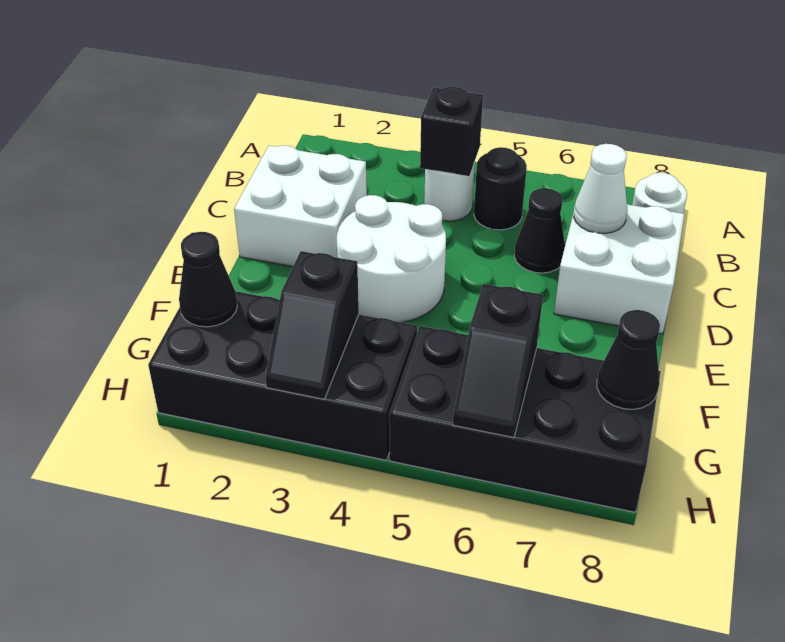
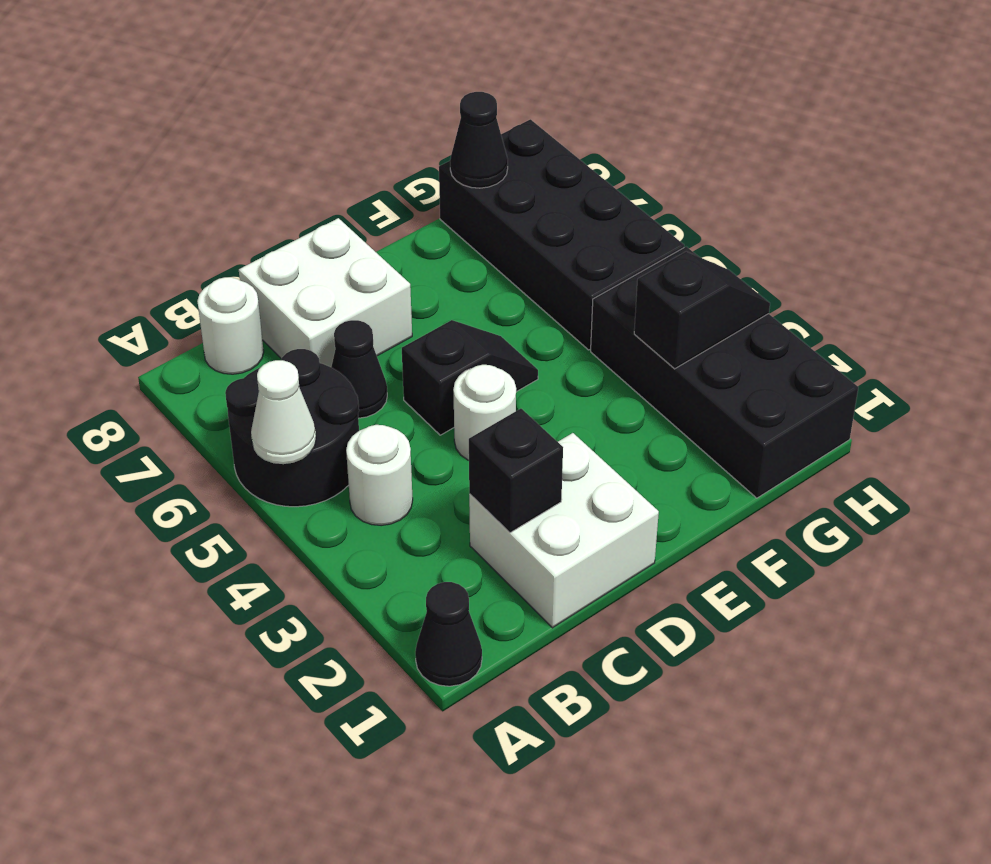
black brick B4 level 2 -> black brick C2 level 2
black round brick B5 level 1 -> black round brick A5:B6 level 1
white cone C7 level 2 -> white cone A5 level 2
white round brick D3:E4 level 1 -> white round brick D4 level 1
black cone G1 level 2 -> black cone A1 level 1
black slope G6:H6 level 2 top G -> black slope D5:E5 level 1 top D

